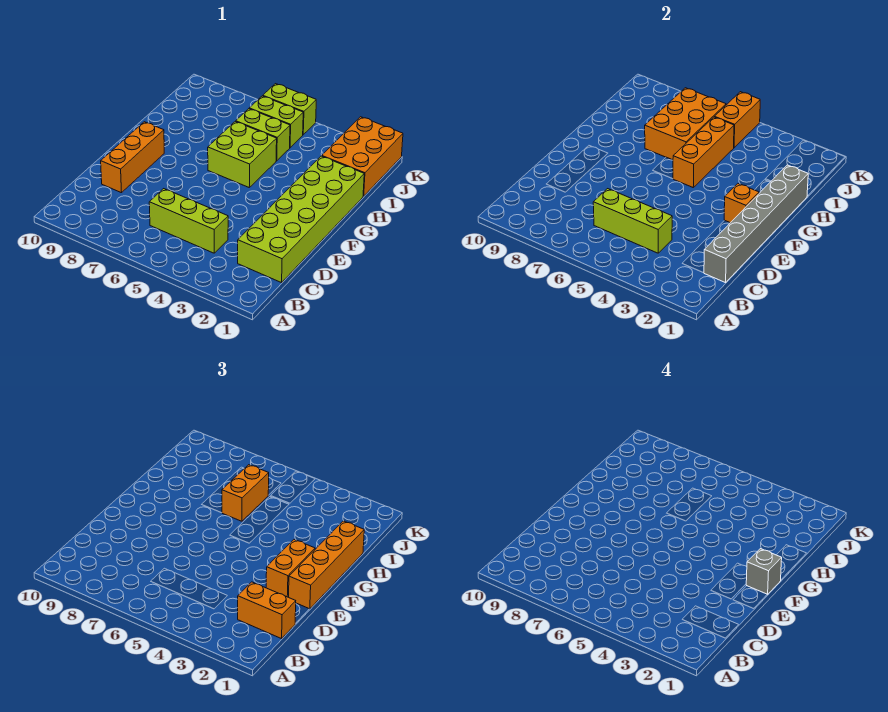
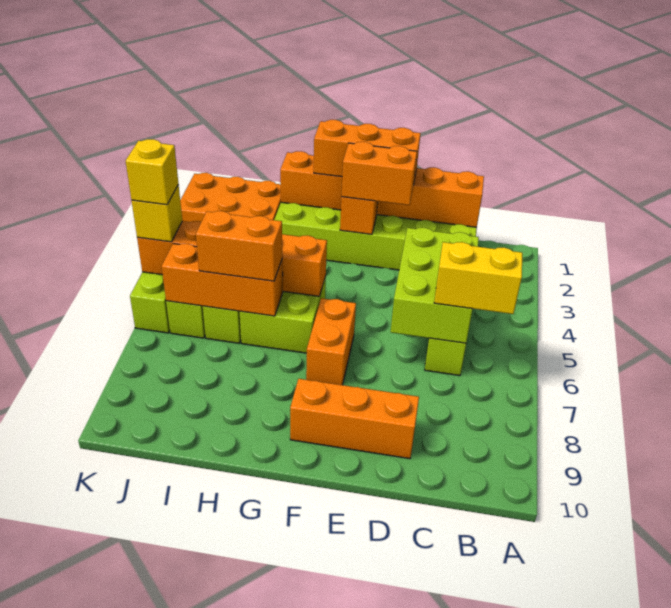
none -> yellow brick B6:C6 level 3
grey brick C1:H1 level 2 -> orange brick C1:H1 level 2
orange brick C1:C2 level 3 -> orange brick F6:F7 level 1
lime brick C4:C6 level 2 -> lime brick C4:D6 level 2
orange brick E1:H1 level 3 -> orange brick E1:G1 level 3
grey brick F1 level 4 -> none
orange brick H6:J7 level 2 -> orange brick H6:J6 level 2
none -> yellow brick K5 level 3
none -> yellow brick K5 level 4

